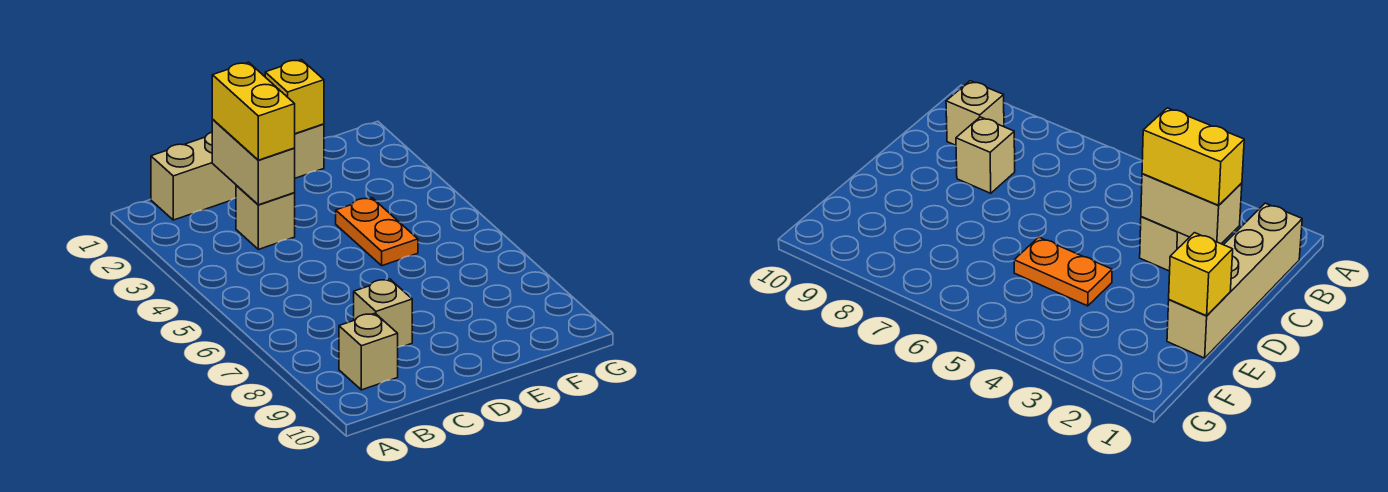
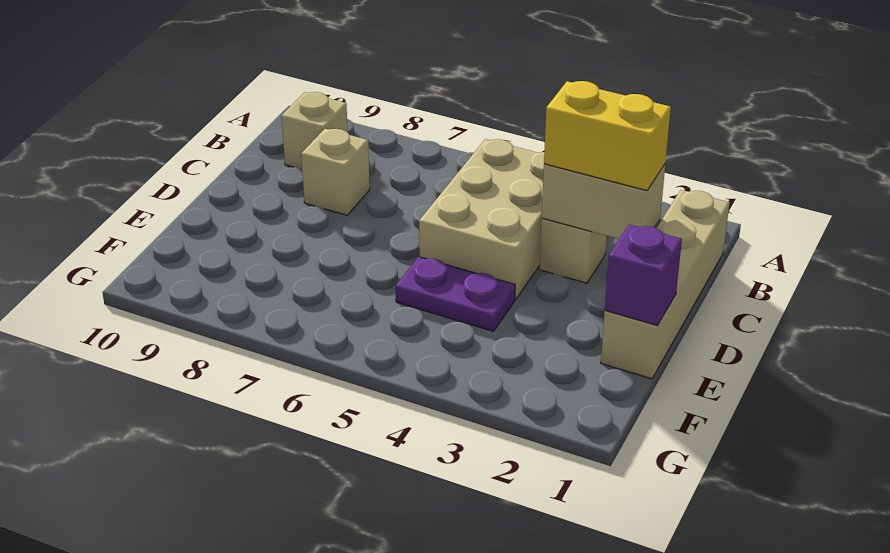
none -> tan brick B4:D5 level 1
yellow brick E1 level 2 -> purple brick E1 level 2
orange plate E4:E5 level 1 -> purple plate E4:E5 level 1

